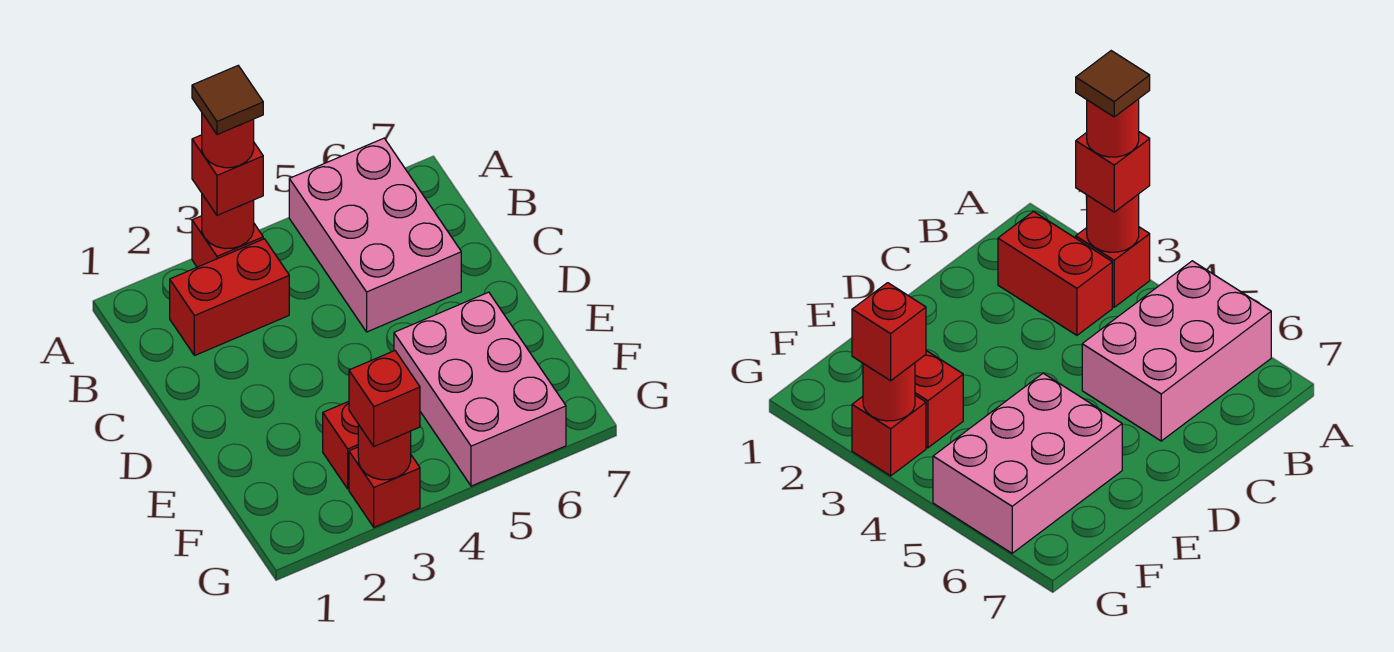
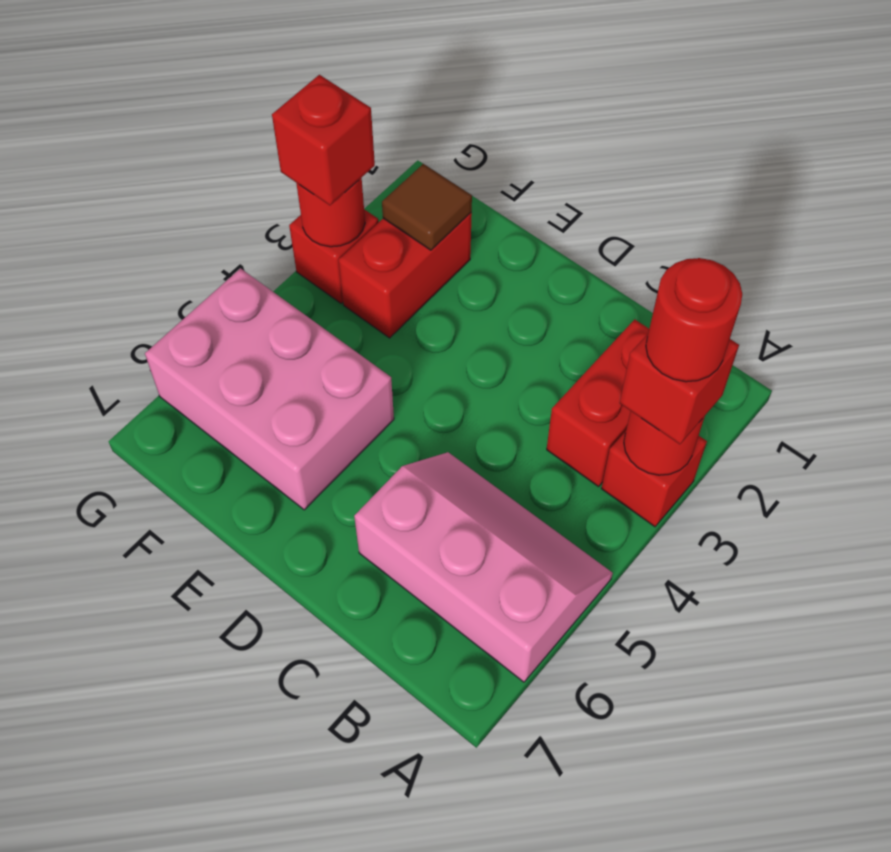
brown tile A3 level 5 -> brown tile F2 level 2
pink brick A5:C6 level 1 -> pink slope A5:C6 level 1 top 6
red brick F3 level 1 -> red brick F2:F3 level 1

